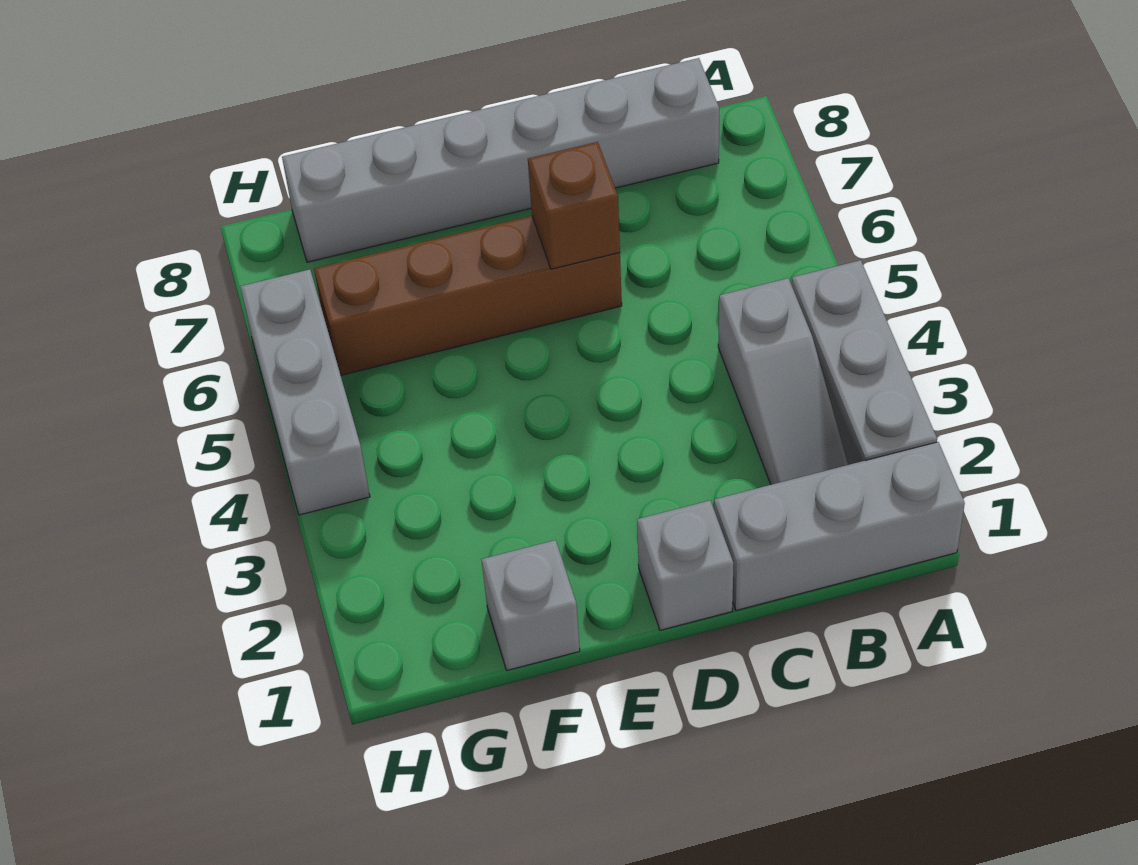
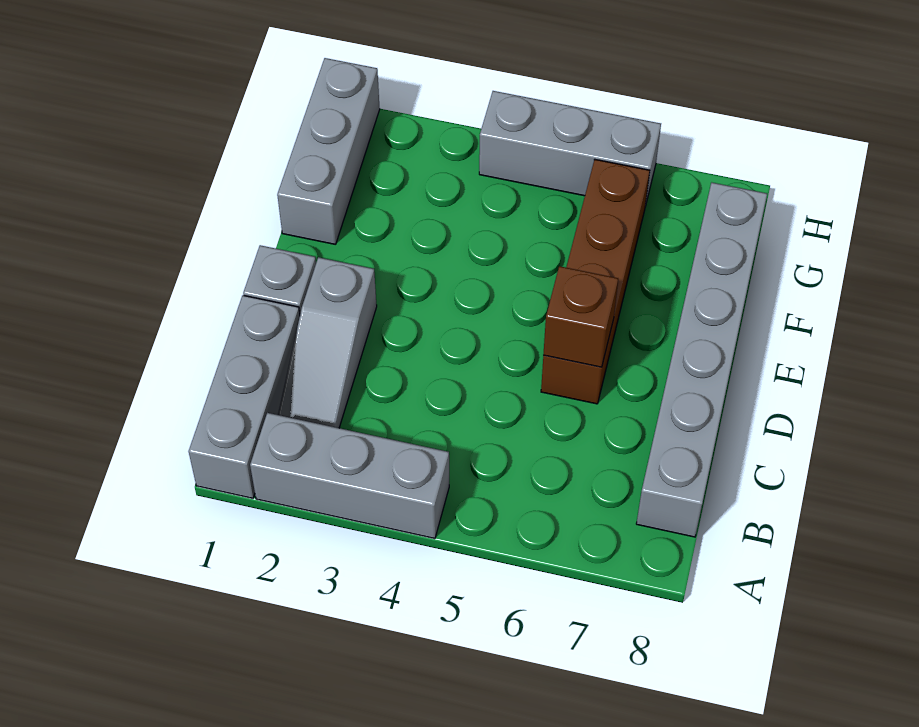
grey slope B2:B4 level 1 top 4 -> grey slope B2:D2 level 1 top D
grey brick F1 level 1 -> grey brick F1:H1 level 1

